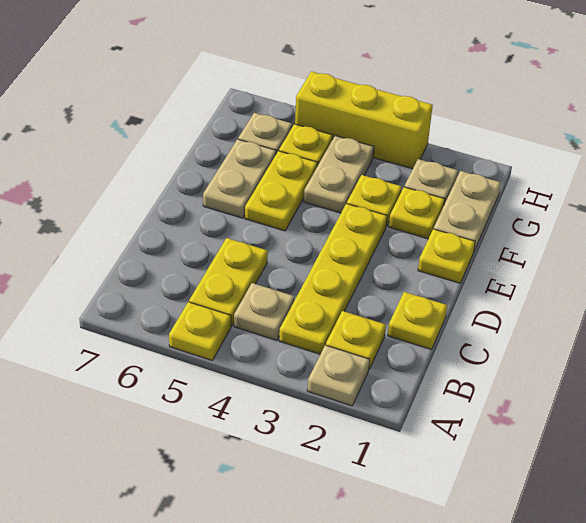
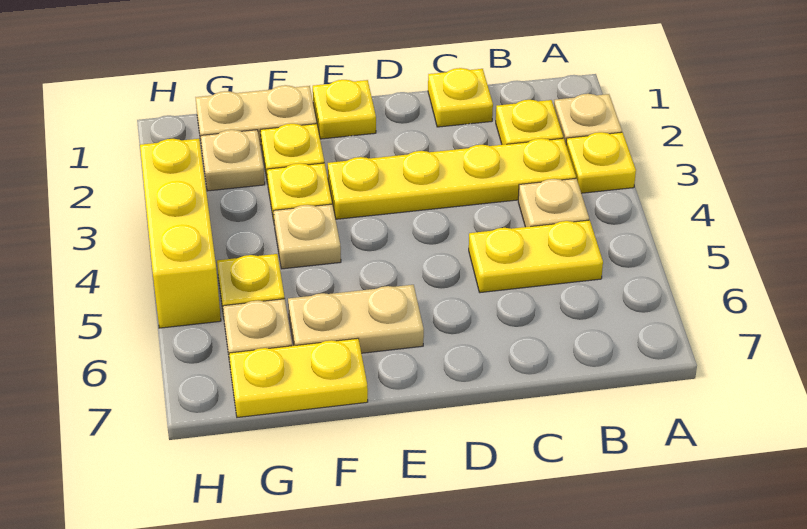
yellow plate A5 level 1 -> yellow plate A3 level 1
yellow plate E5:F5 level 1 -> yellow plate F7:G7 level 1
tan plate F4:G4 level 1 -> tan plate F4 level 1

